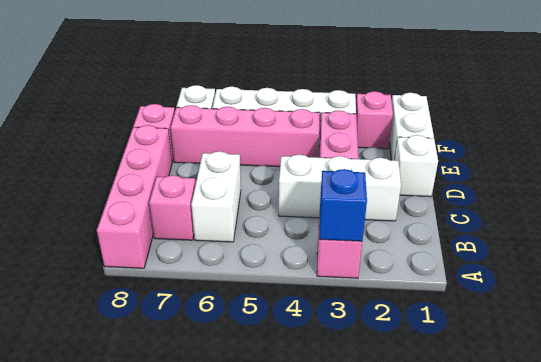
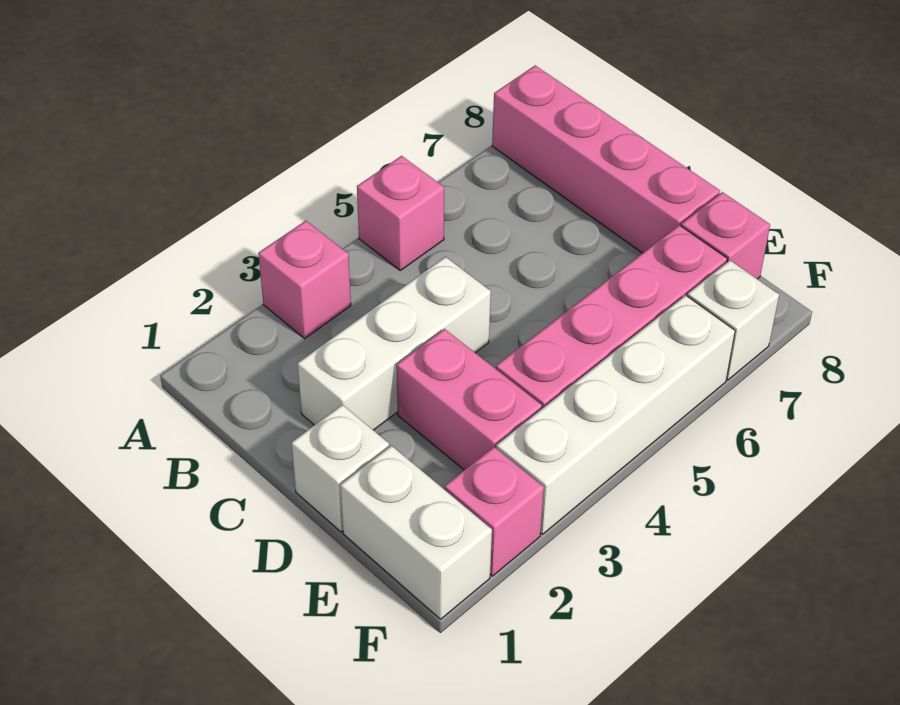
blue brick A3 level 2 -> none
white brick B6:C6 level 1 -> none
pink brick B7 level 1 -> pink brick A5 level 1

